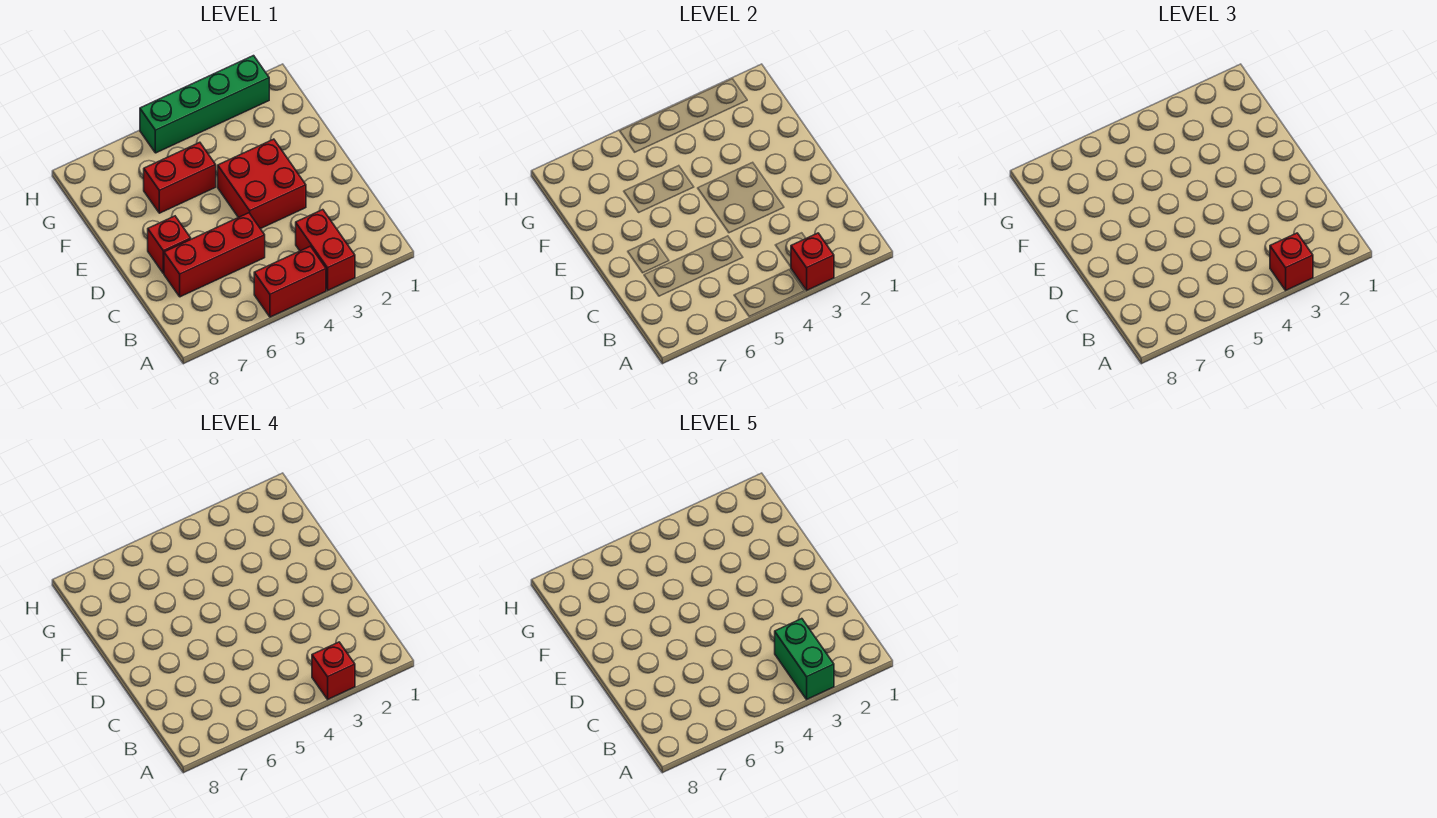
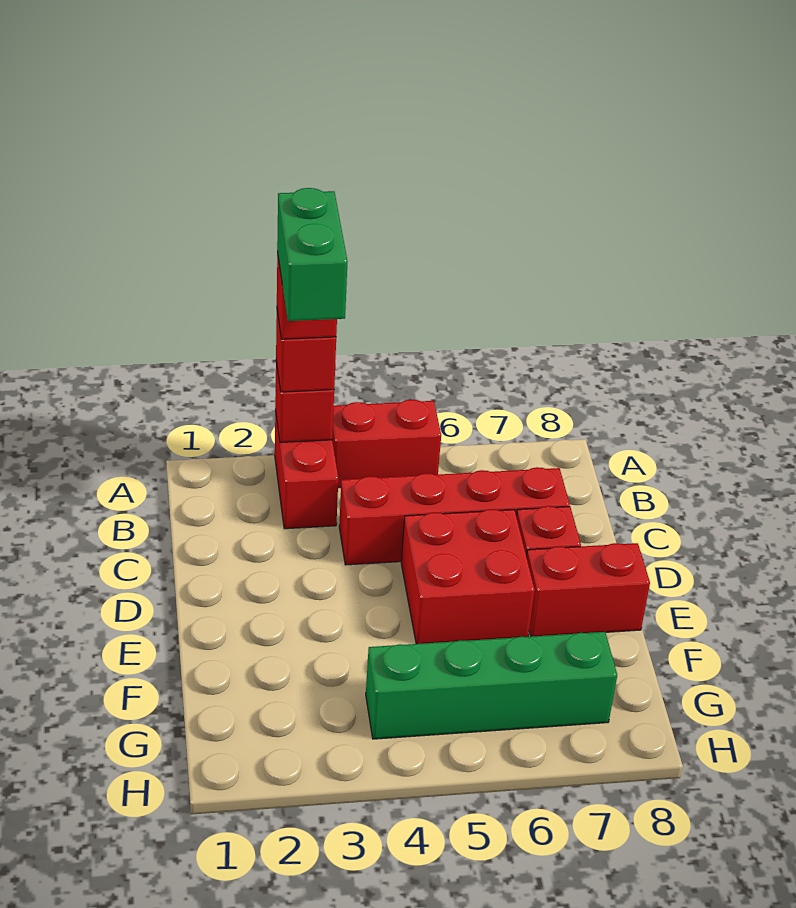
red brick C5:C7 level 1 -> red brick C4:C7 level 1
red brick D3:E4 level 1 -> red brick D5:E6 level 1
red brick F5:F6 level 1 -> red brick E7:E8 level 1
green brick H2:H5 level 1 -> green brick G4:G7 level 1

